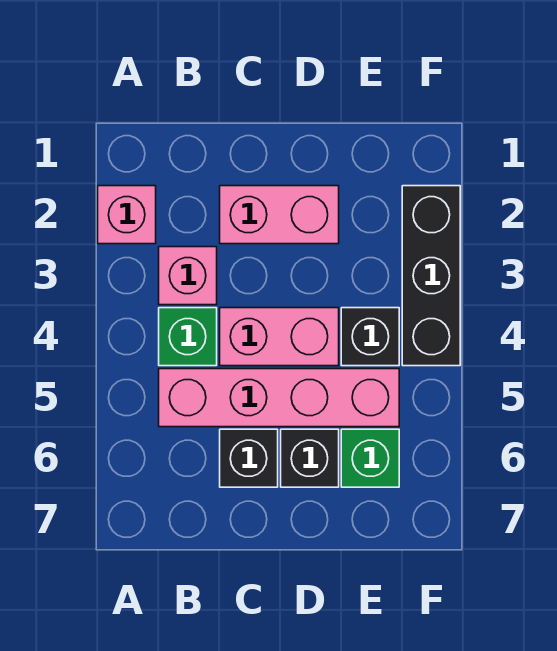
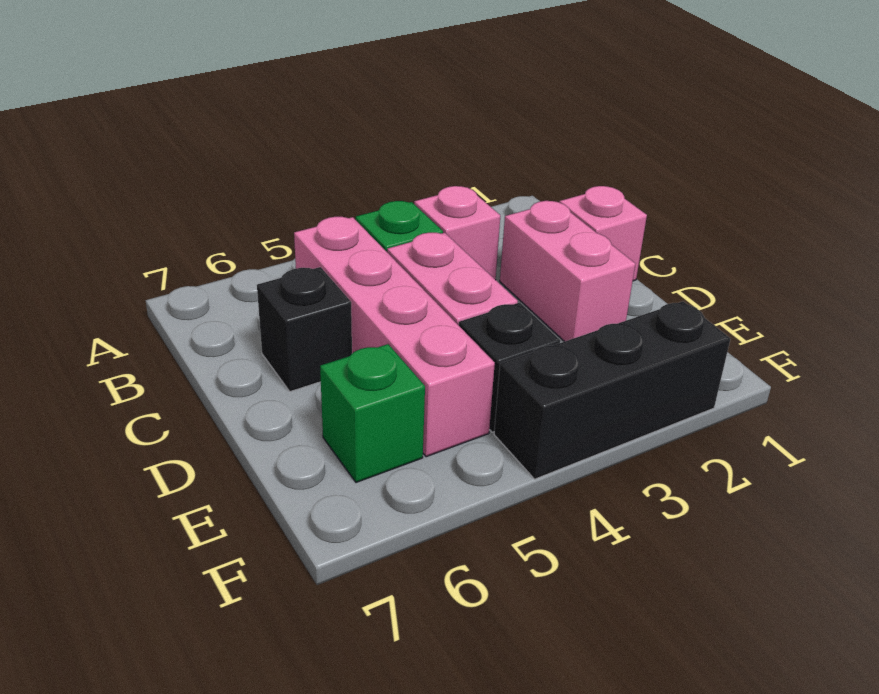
pink brick A2 level 1 -> pink brick C1 level 1
black brick D6 level 1 -> none

